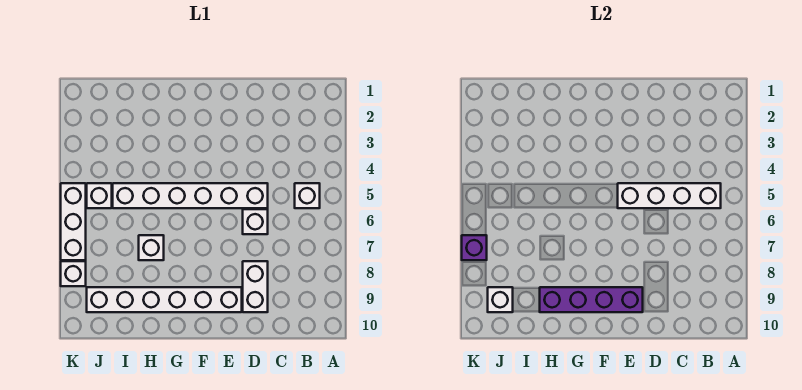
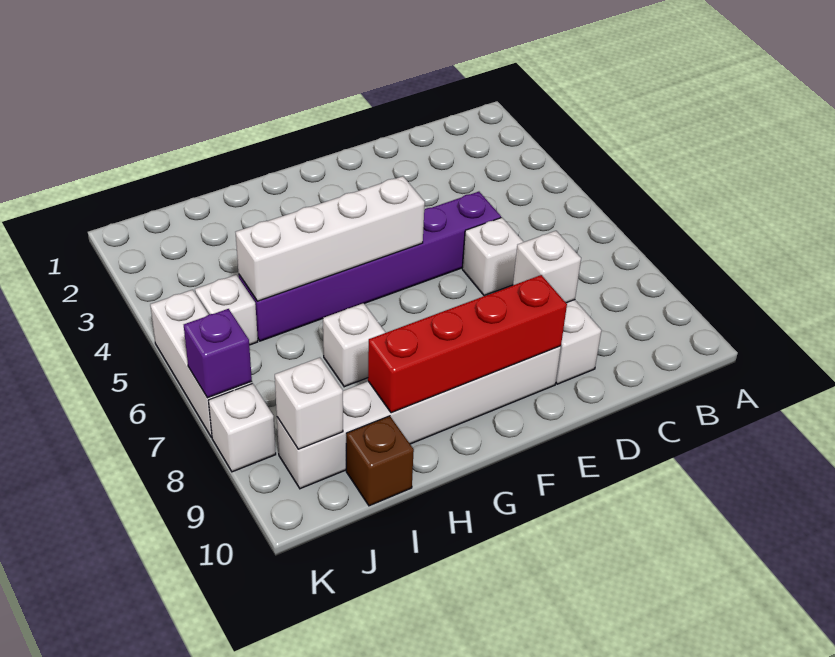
white brick B5 level 1 -> white brick D8 level 2
white brick B5:E5 level 2 -> white brick F5:I5 level 2
white brick D5:I5 level 1 -> purple brick D5:I5 level 1
purple brick E9:H9 level 2 -> red brick E9:H9 level 2
none -> brown brick I10 level 1

